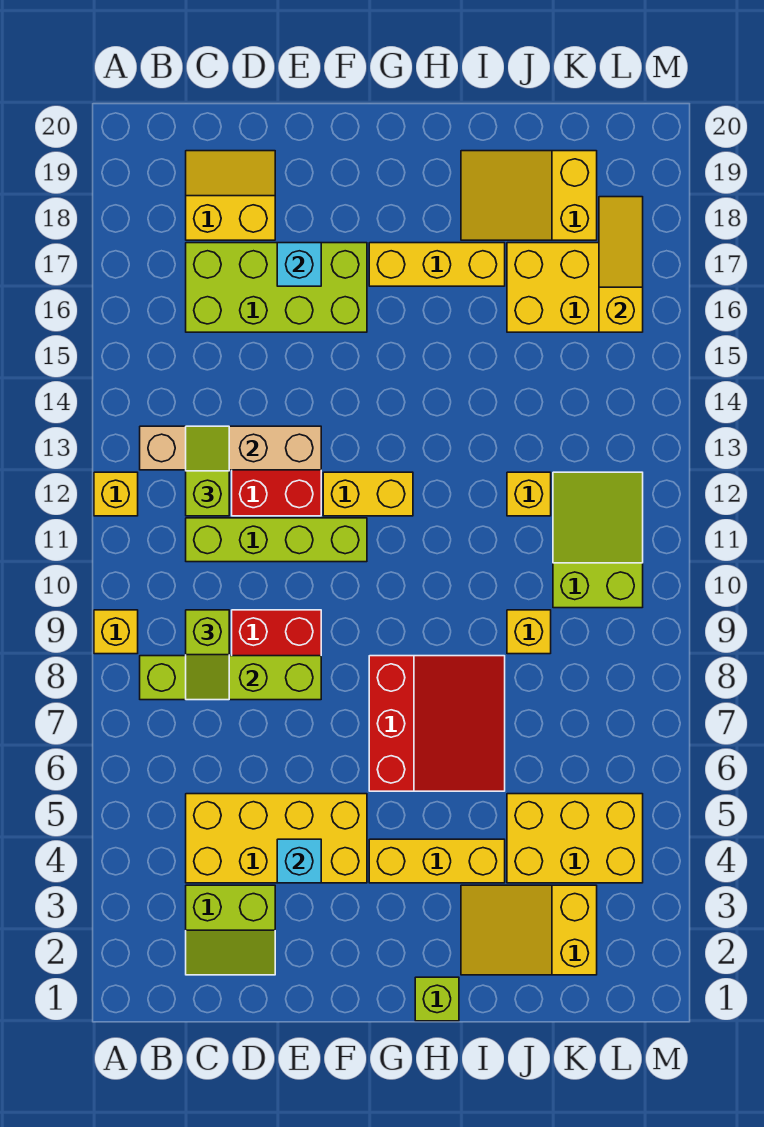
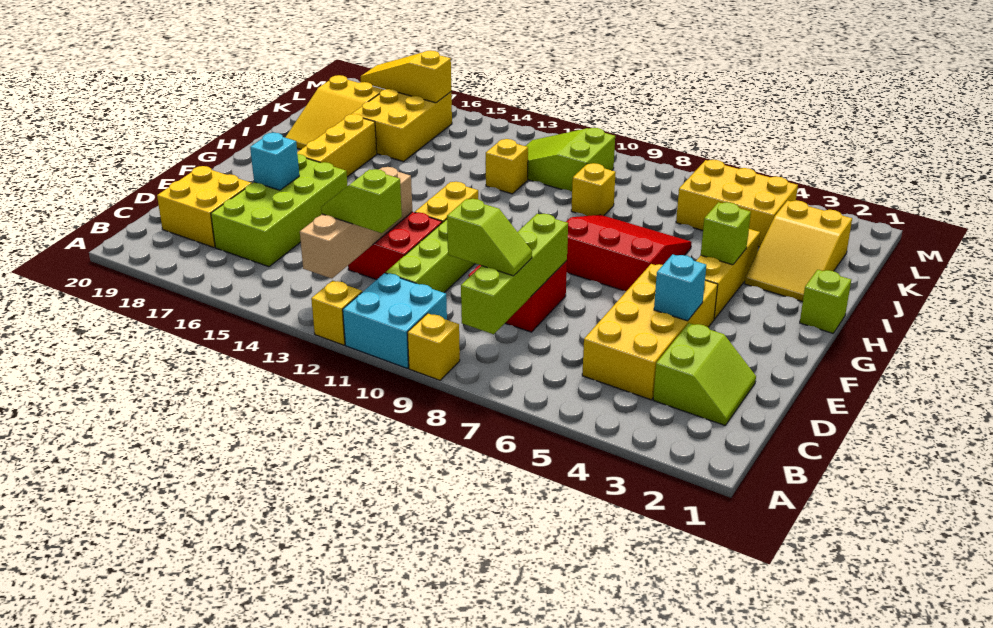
none -> cyan brick A10:B11 level 1
yellow slope C18:D19 level 1 top 18 -> yellow brick C18:D19 level 1
none -> lime brick H4 level 2
yellow brick J4:L5 level 1 -> yellow brick K4:L6 level 1

